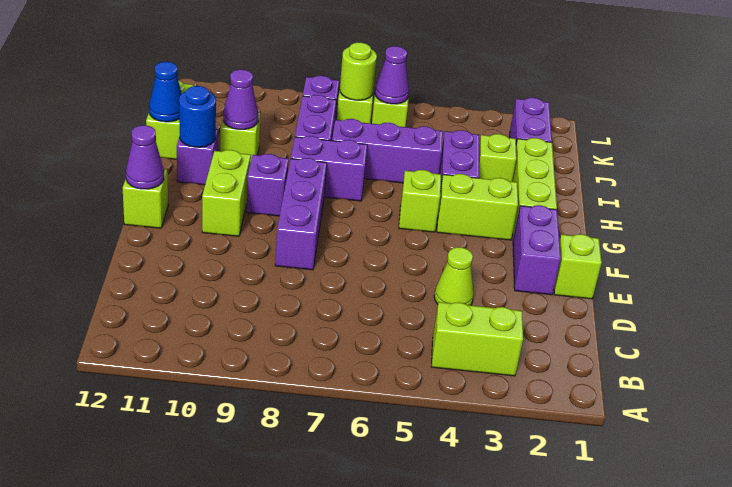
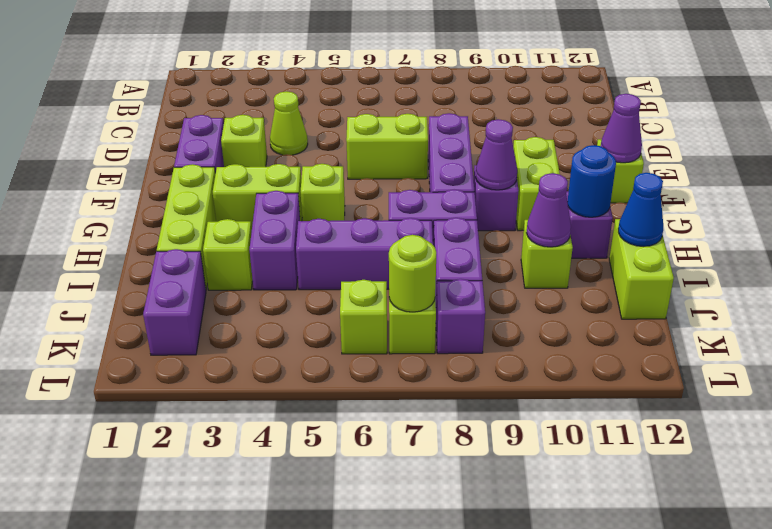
lime brick B3:B4 level 1 -> lime brick E6:E7 level 1
lime brick E1 level 1 -> lime brick E3 level 1
purple cone K6 level 2 -> purple cone G9 level 2

